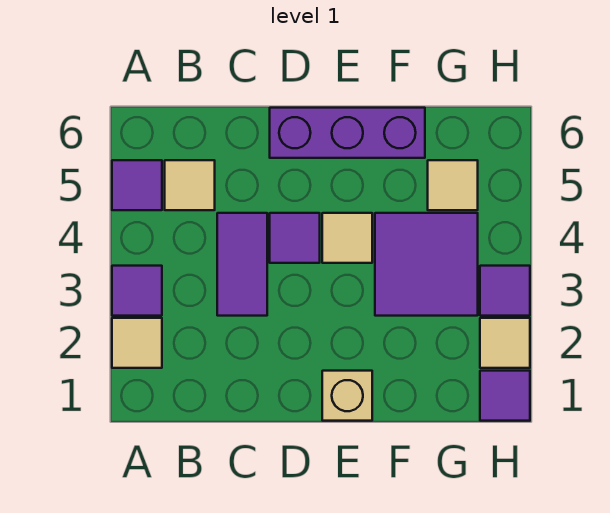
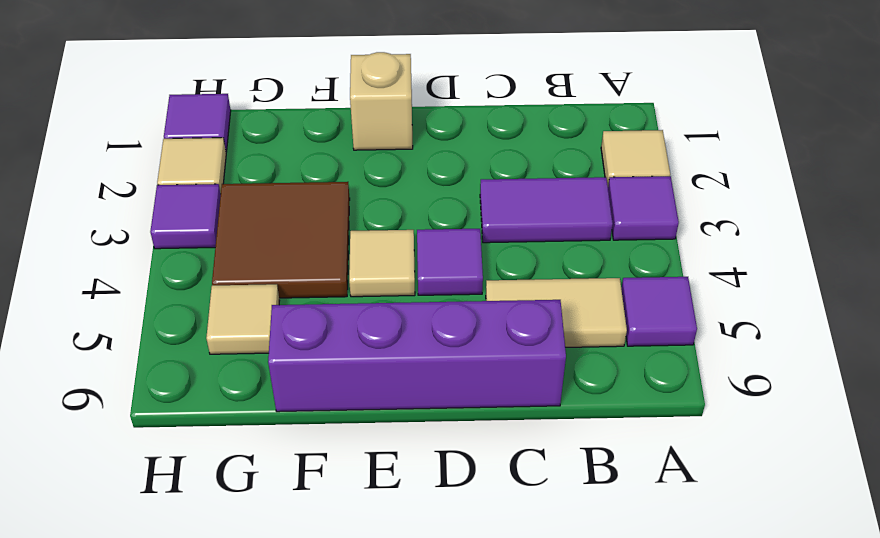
tan tile B5 level 1 -> tan tile B5:C5 level 1
purple tile C3:C4 level 1 -> purple tile B3:C3 level 1
purple brick D6:F6 level 1 -> purple brick C6:F6 level 1
purple tile F3:G4 level 1 -> brown tile F3:G4 level 1

